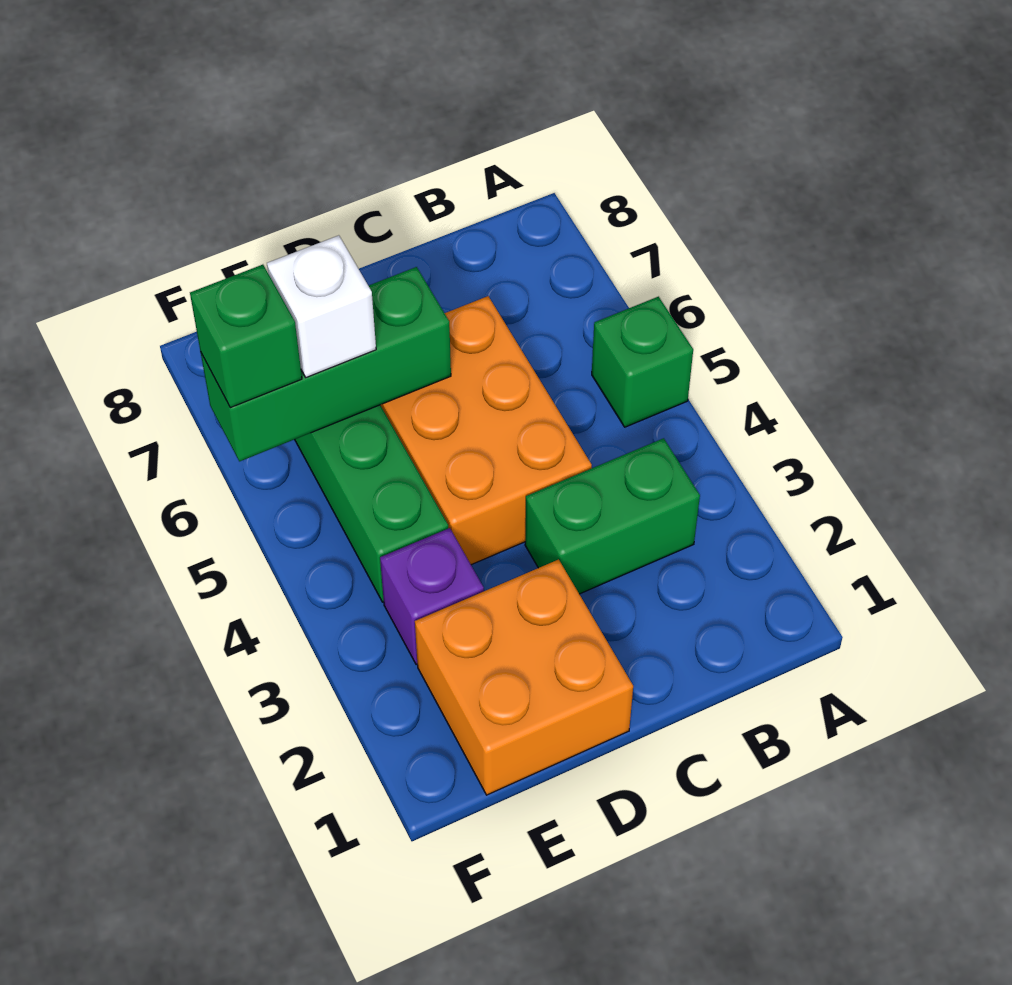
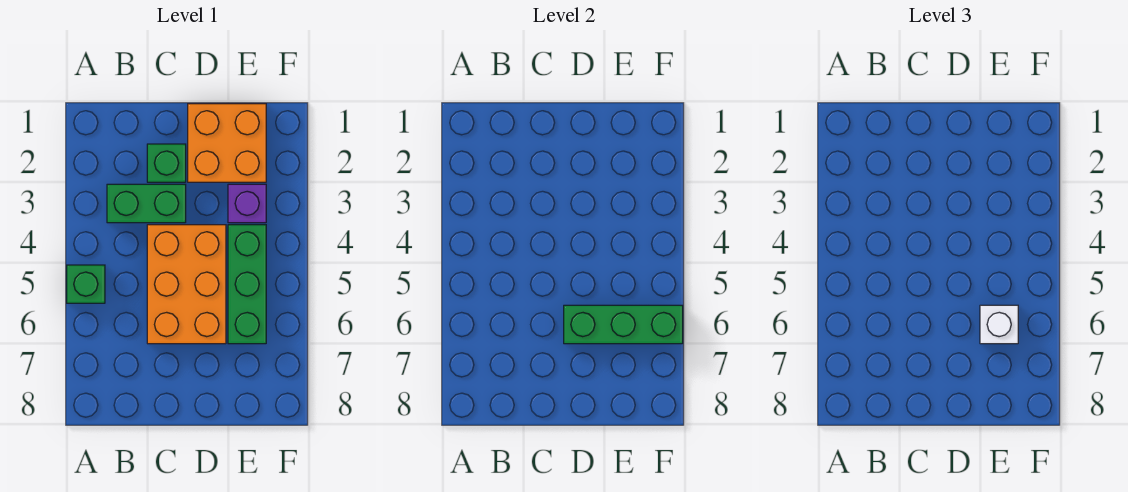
green brick F6 level 3 -> green brick C2 level 1

